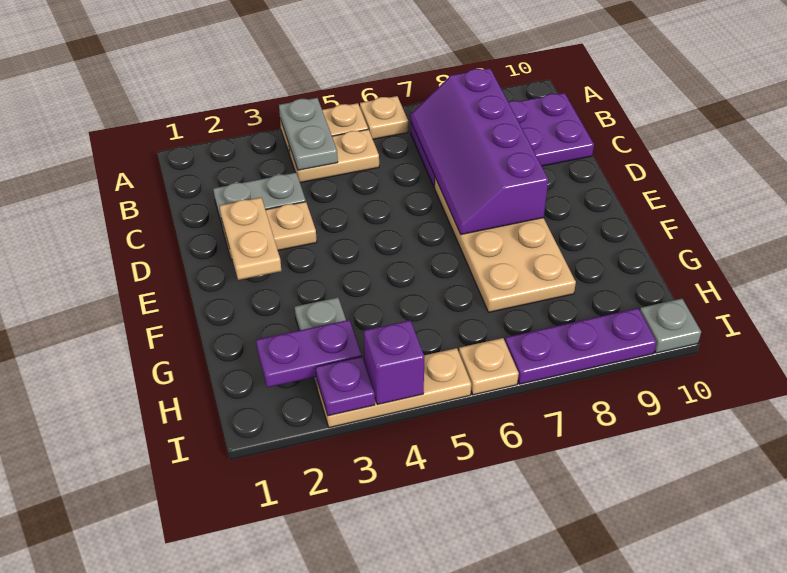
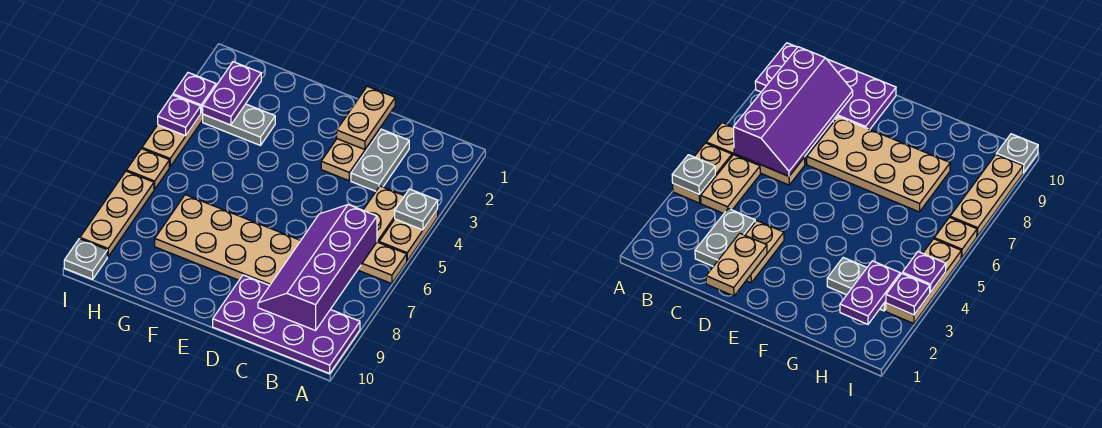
grey plate A4:B4 level 2 -> grey plate A4 level 2
tan plate A6 level 1 -> tan plate A6:C6 level 1
purple plate B7:C10 level 1 -> purple plate A9:D10 level 1
purple slope B7:E8 level 2 top 8 -> purple slope B6:C9 level 2 top B
tan plate D2:E2 level 2 -> tan plate D1:D2 level 2
purple brick I4 level 2 -> purple plate I4 level 2
purple plate I7:I9 level 1 -> tan plate I7:I9 level 1

